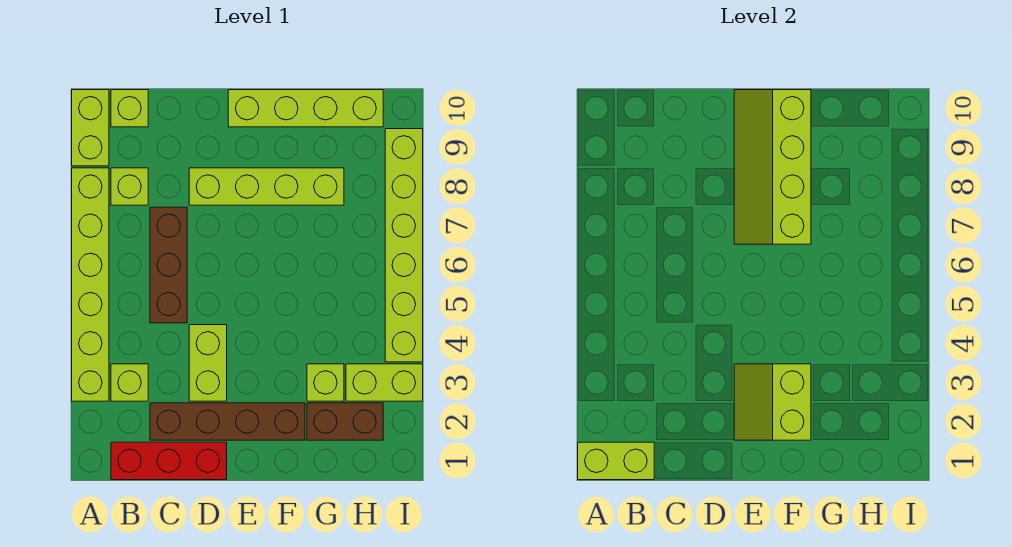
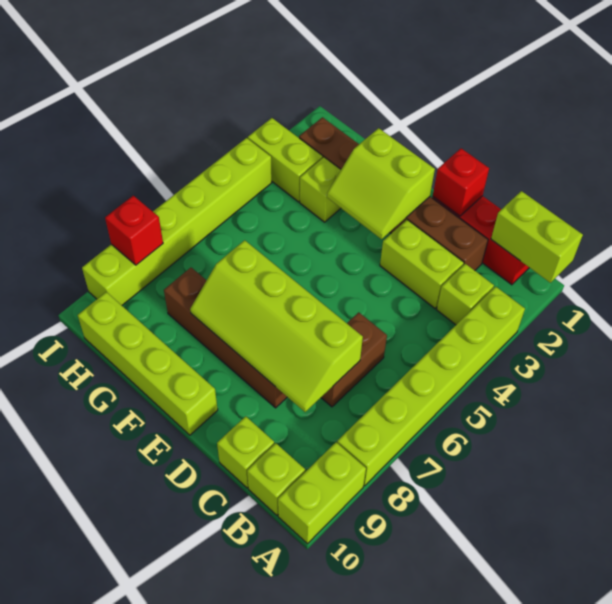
lime brick B8 level 1 -> lime brick C10 level 1
brown brick C5:C7 level 1 -> brown brick C6:C7 level 1
none -> red brick D1 level 2
lime brick D3:D4 level 1 -> lime brick C3:D3 level 1
lime brick D8:G8 level 1 -> brown brick D8:G8 level 1
lime slope E2:F3 level 2 top F -> lime slope E2:F3 level 2 top 2
lime slope E7:F10 level 2 top F -> lime slope C7:F8 level 2 top 7
none -> red brick I8 level 2

